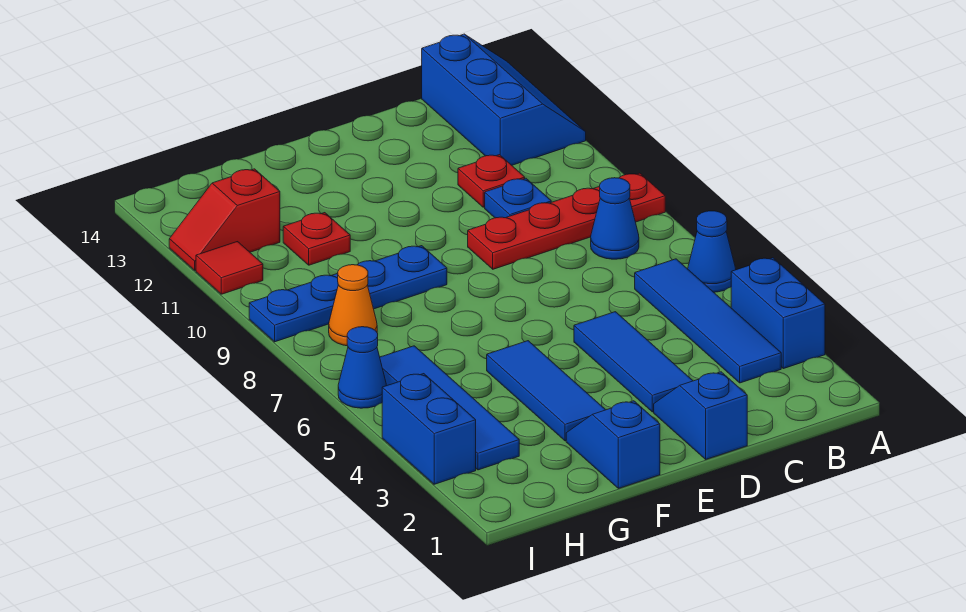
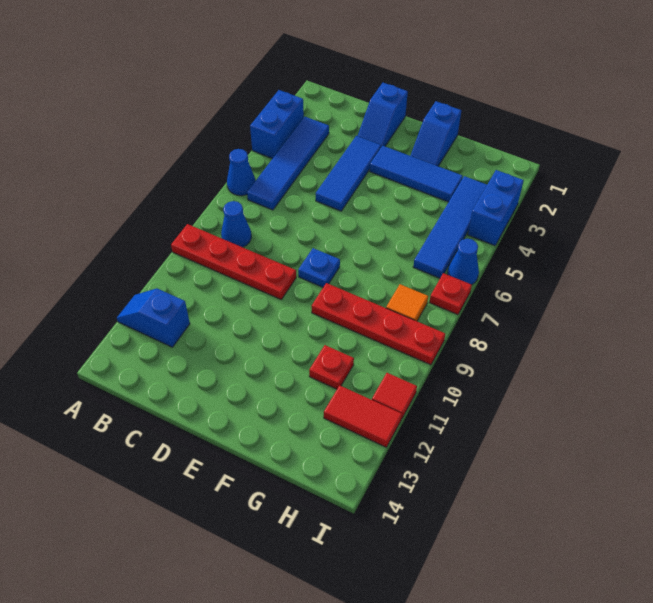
blue slope A12:B14 level 1 top B -> blue slope A12:B12 level 1 top B
blue plate C10 level 1 -> blue plate E8 level 1
red plate C11 level 1 -> red plate I7 level 1
blue tile F3:F5 level 1 -> blue tile E3:G3 level 1
blue plate F9:I9 level 1 -> red plate F9:I9 level 1
orange cone H8 level 1 -> orange tile H8 level 1
red slope H12:I12 level 1 top H -> red tile H12:I12 level 1

